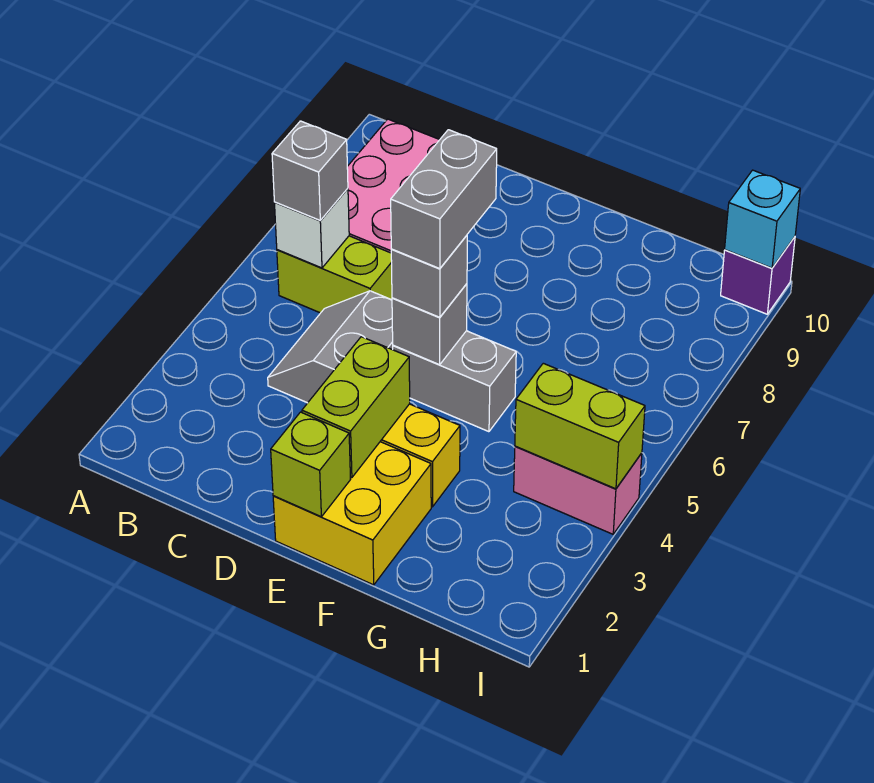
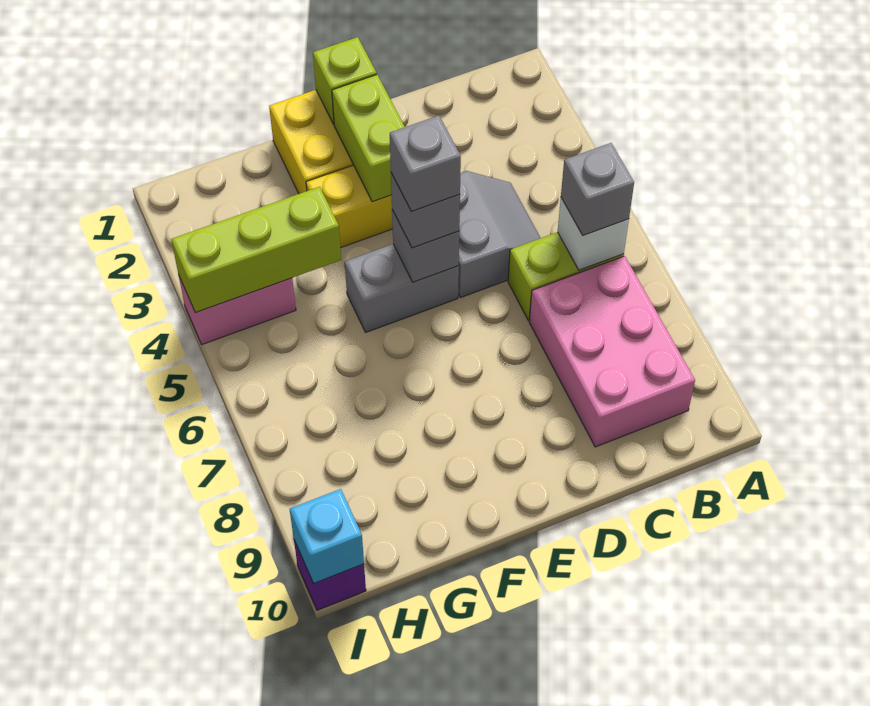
grey brick E5:E6 level 4 -> grey brick E5 level 4
lime brick H4:I4 level 2 -> lime brick G4:I4 level 2

